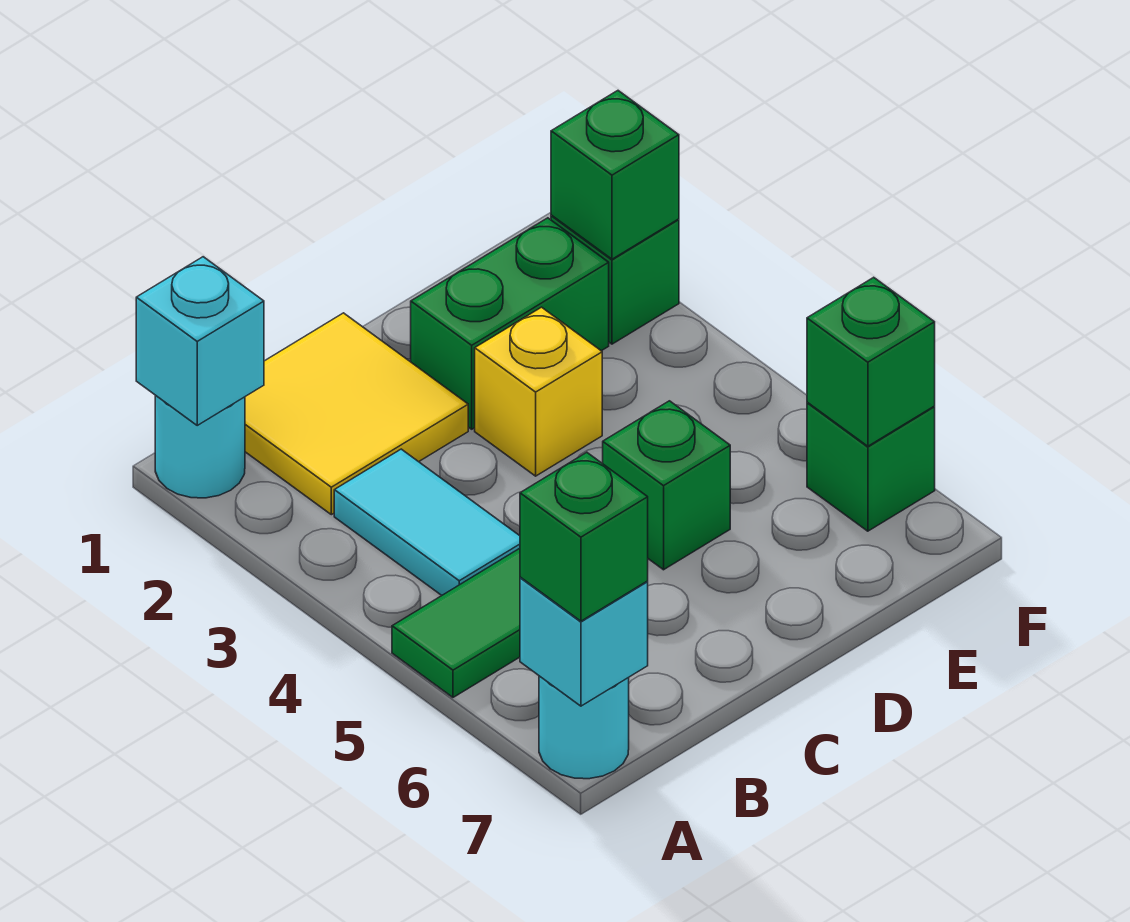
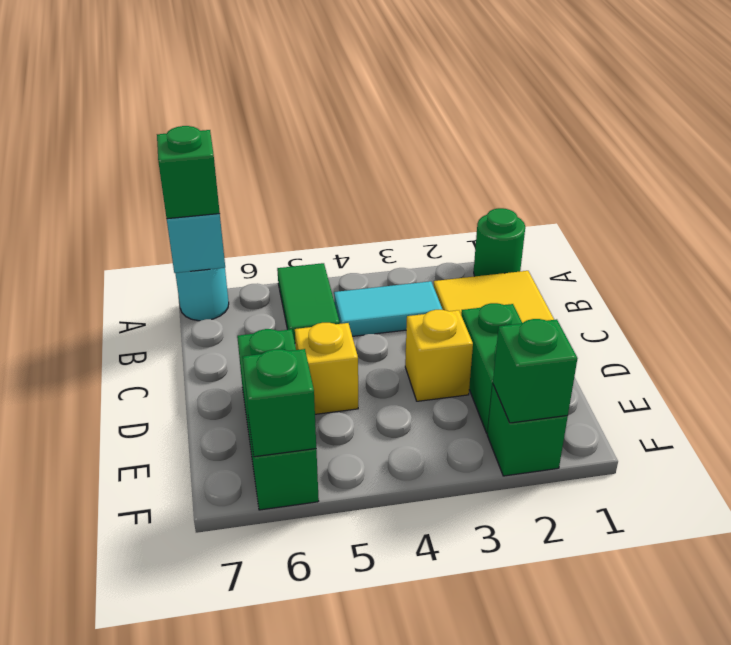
cyan round brick A1 level 1 -> green round brick A1 level 1
cyan brick A1 level 2 -> none
green brick D5 level 1 -> yellow brick D5 level 1
green brick F6 level 1 -> green brick D6:F6 level 1

